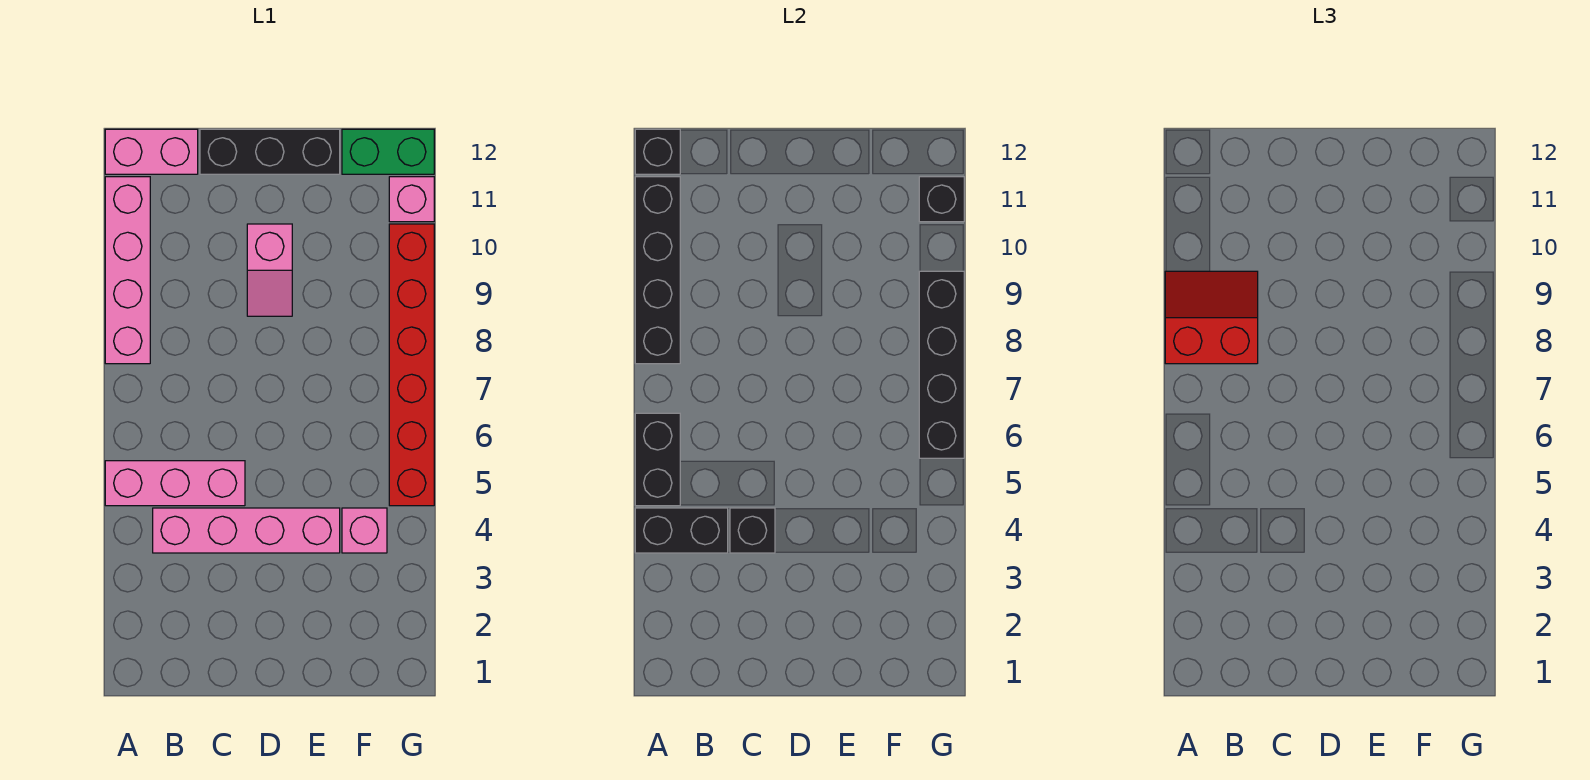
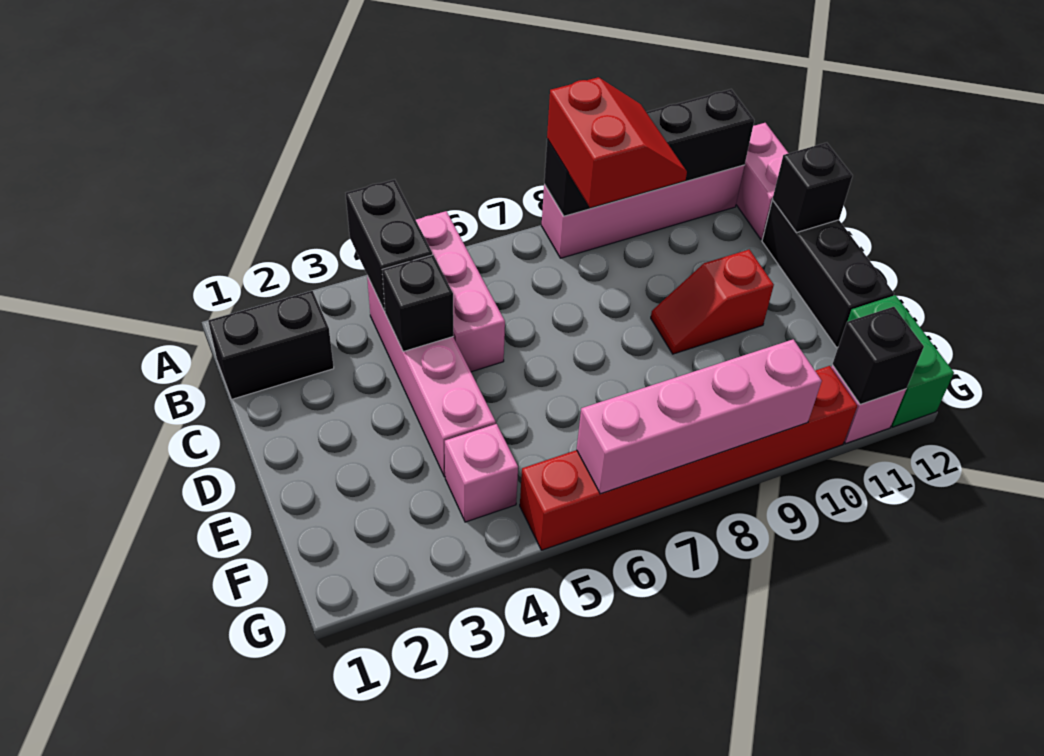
black brick A5:A6 level 2 -> black brick B1:B2 level 1
black brick A12 level 2 -> black brick C12 level 2
pink slope D9:D10 level 1 top 10 -> red slope D9:D10 level 1 top 10
black brick G6:G9 level 2 -> pink brick G6:G9 level 2

